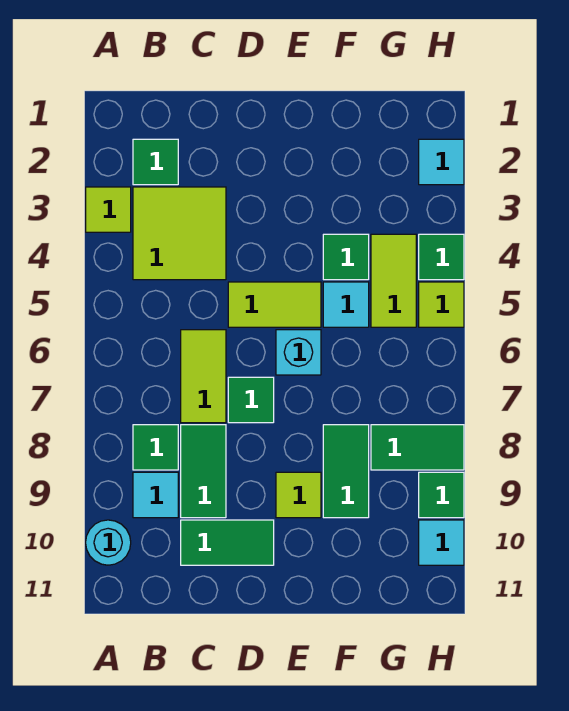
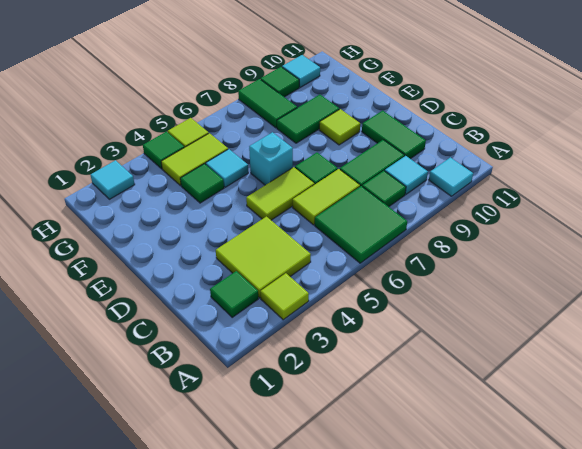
none -> green tile A6:B7 level 1
cyan round brick A10 level 1 -> cyan tile A10 level 1
lime tile D5:E5 level 1 -> lime tile D5:D6 level 1

